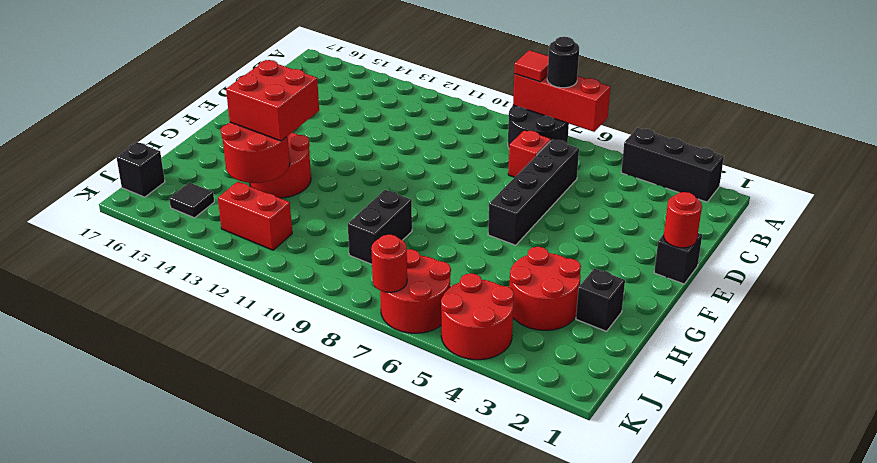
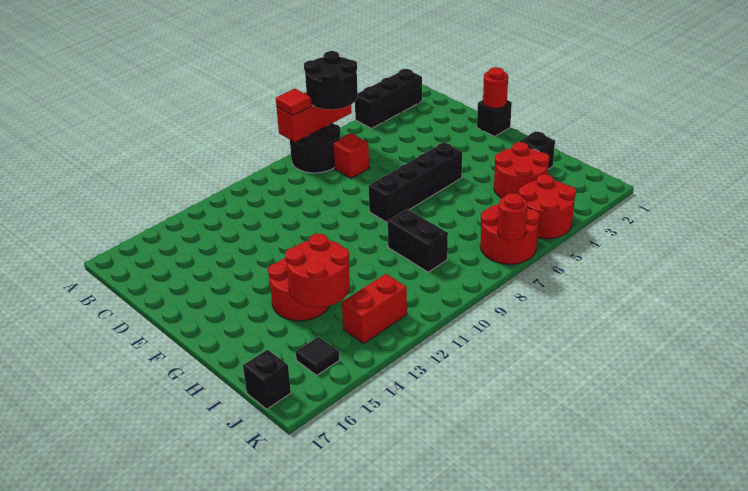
black round brick A7 level 3 -> black round brick A6:B7 level 3
black brick C6:F6 level 1 -> black brick F5:F8 level 1
red brick G13:H14 level 3 -> none

